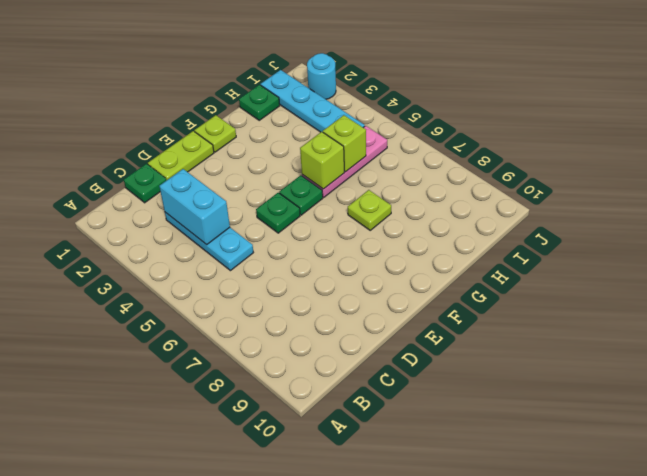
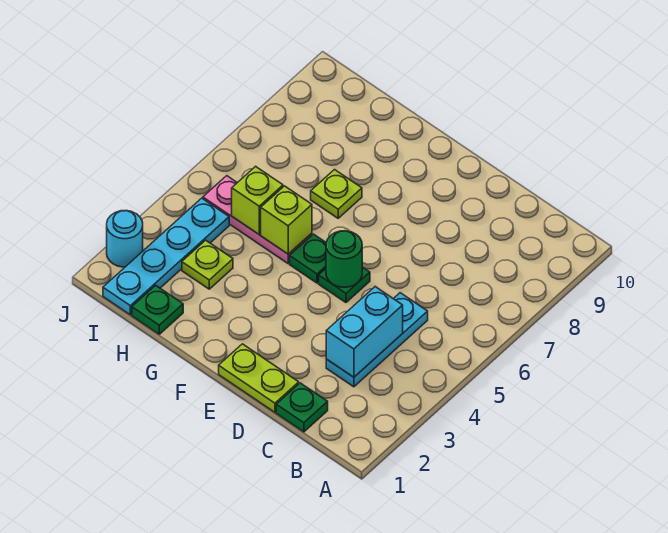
none -> green round brick E5 level 2
lime plate F1 level 1 -> lime plate H3 level 1

